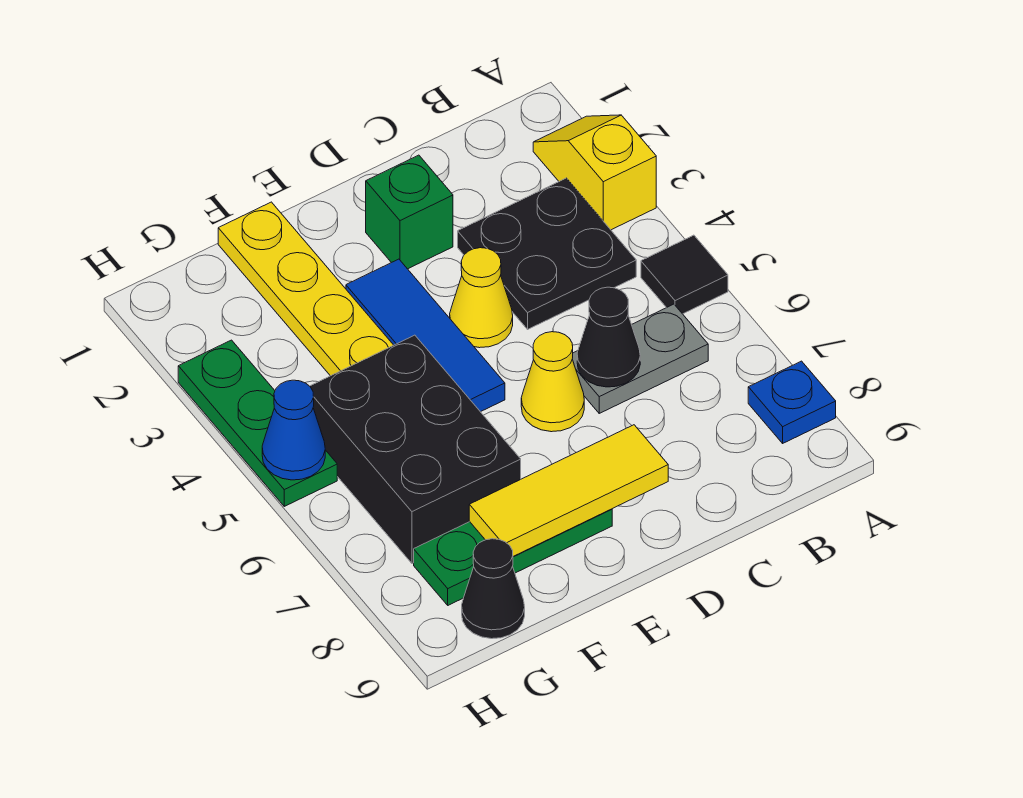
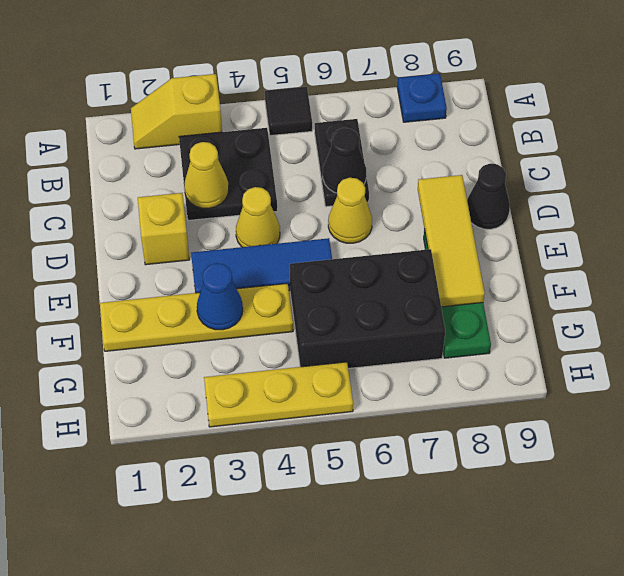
grey plate B6:C6 level 1 -> black plate B6:C6 level 1
none -> yellow cone C3 level 2
green brick D2 level 1 -> yellow brick D2 level 1
black cone G9 level 1 -> black cone D9 level 1
green plate H3:H5 level 1 -> yellow plate H3:H5 level 1
blue cone H5 level 2 -> blue cone F3 level 2

